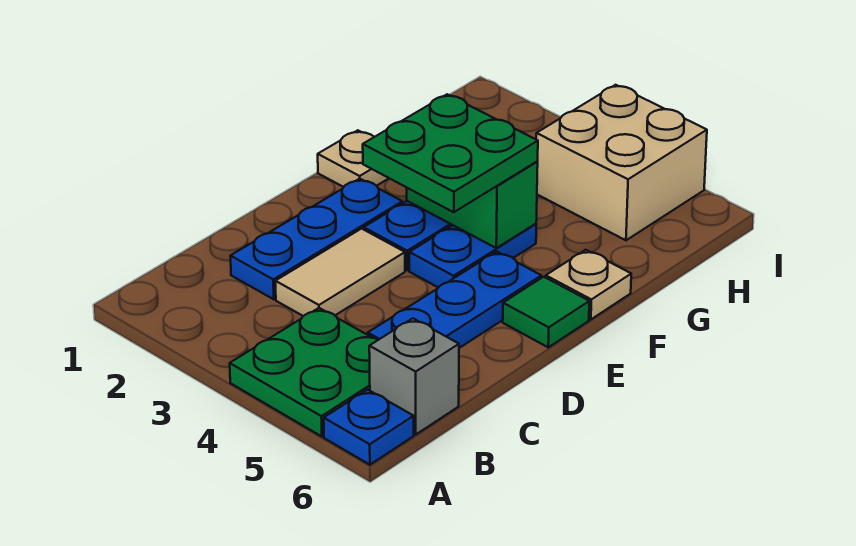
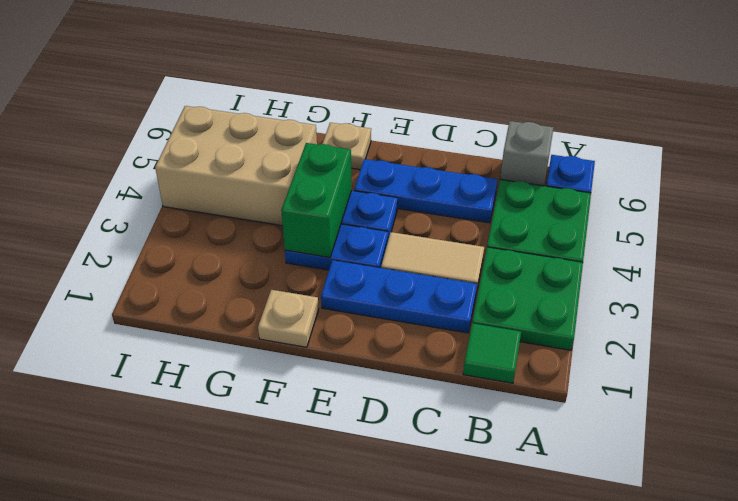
green plate E3:F4 level 3 -> green plate A2:B3 level 1
green tile E6 level 1 -> green tile B1 level 1
tan brick H4:I5 level 1 -> tan brick G4:I5 level 1

